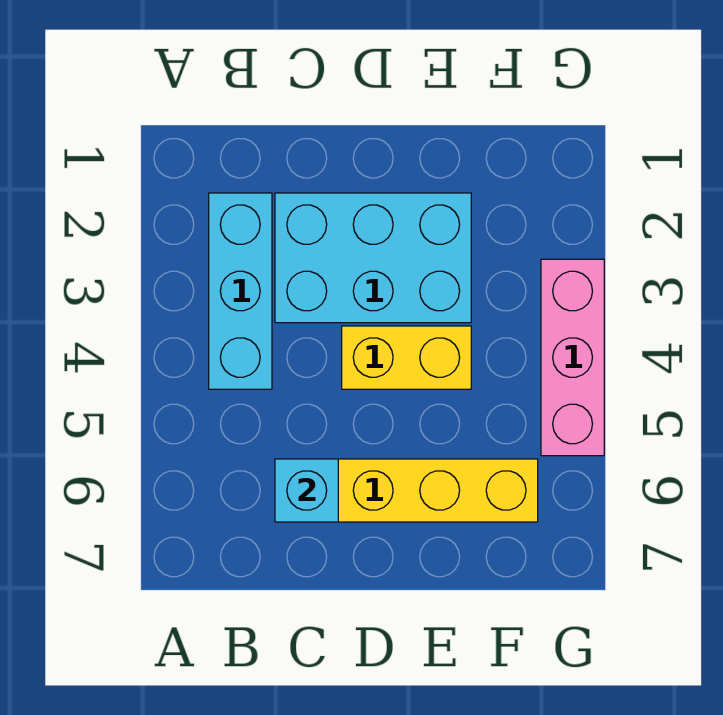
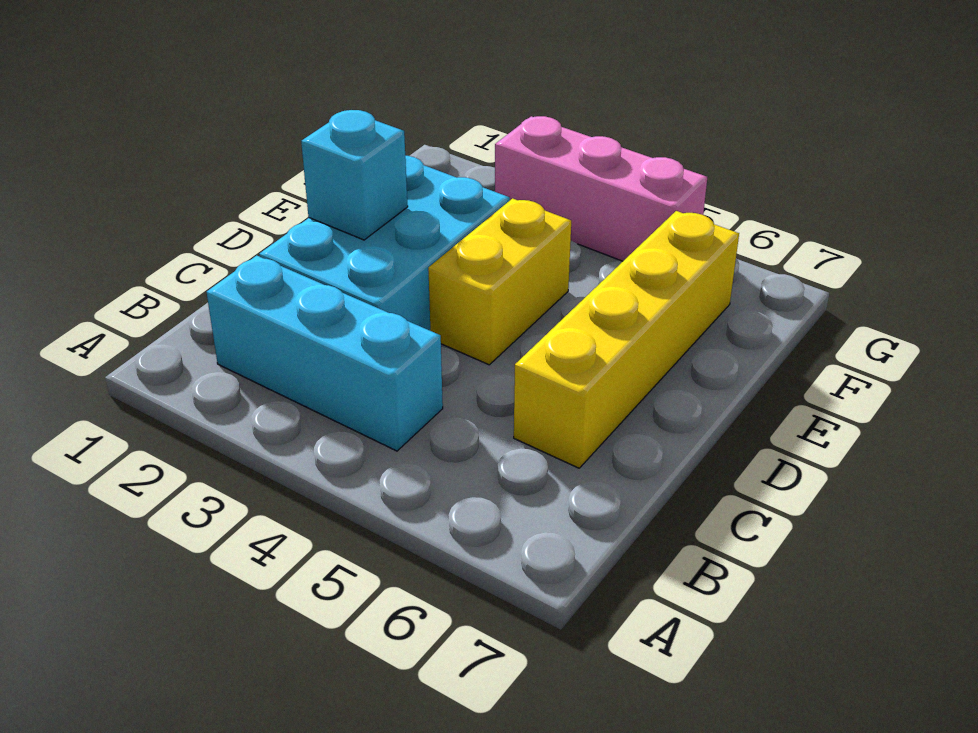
cyan brick C6 level 2 -> cyan brick D2 level 2

